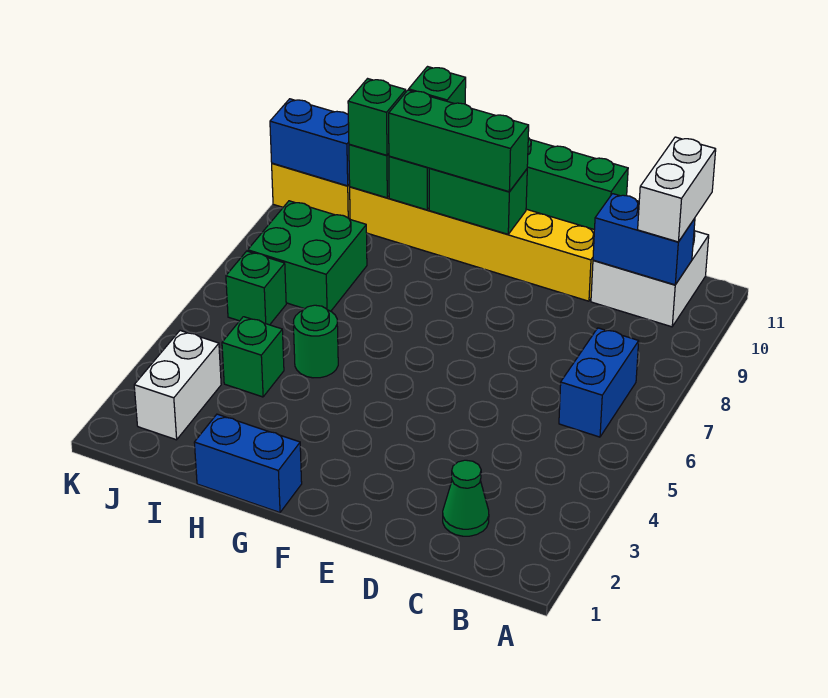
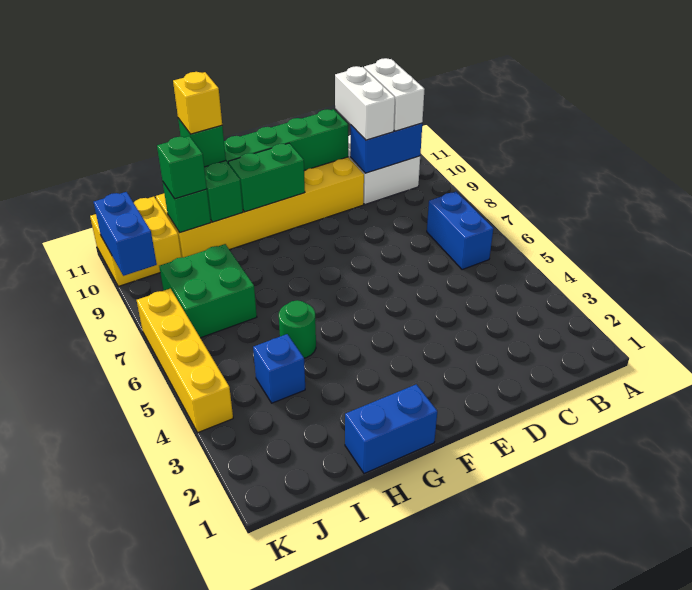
green cone C2 level 1 -> none
green brick F10:H10 level 3 -> none
none -> yellow brick H11 level 4
green brick I4 level 1 -> blue brick I4 level 1
white brick J2:J3 level 1 -> white brick C10:C11 level 3
green brick J6 level 1 -> none
blue brick J10:K10 level 2 -> blue brick K9:K10 level 2
none -> yellow brick K4:K7 level 1

